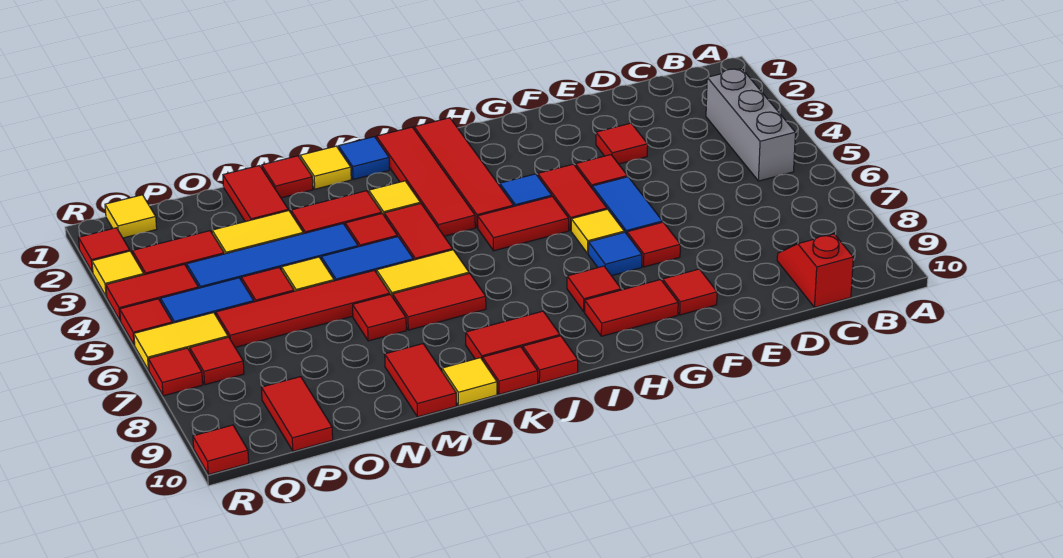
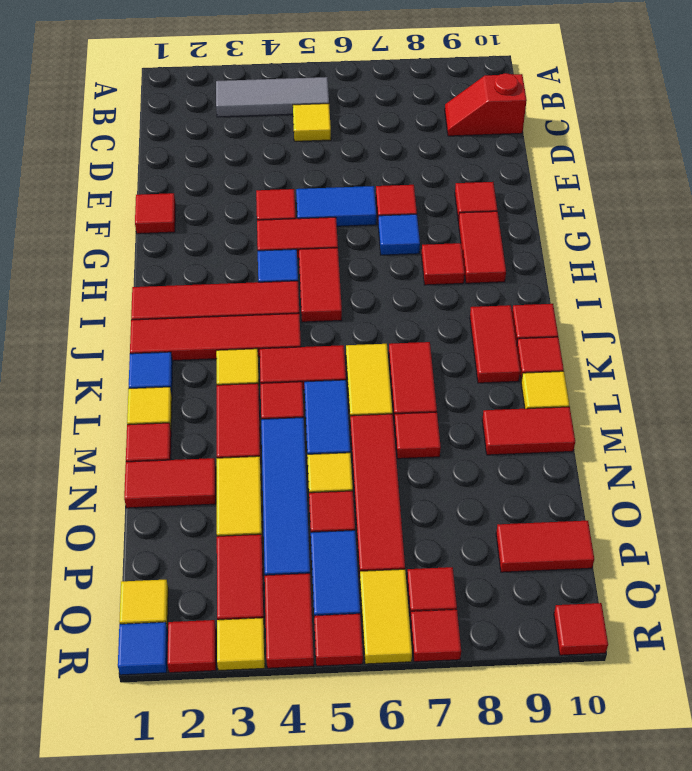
grey brick B3:B5 level 1 -> grey tile B3:B5 level 1
red tile E3 level 1 -> red tile F1 level 1
yellow tile G6 level 1 -> yellow tile C5 level 1
none -> blue tile R1 level 1

